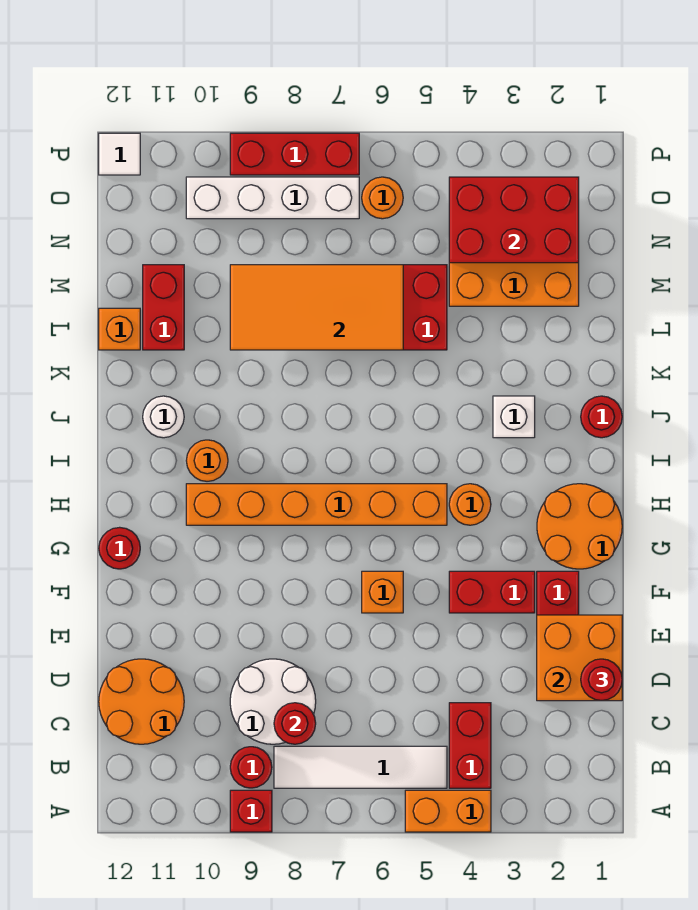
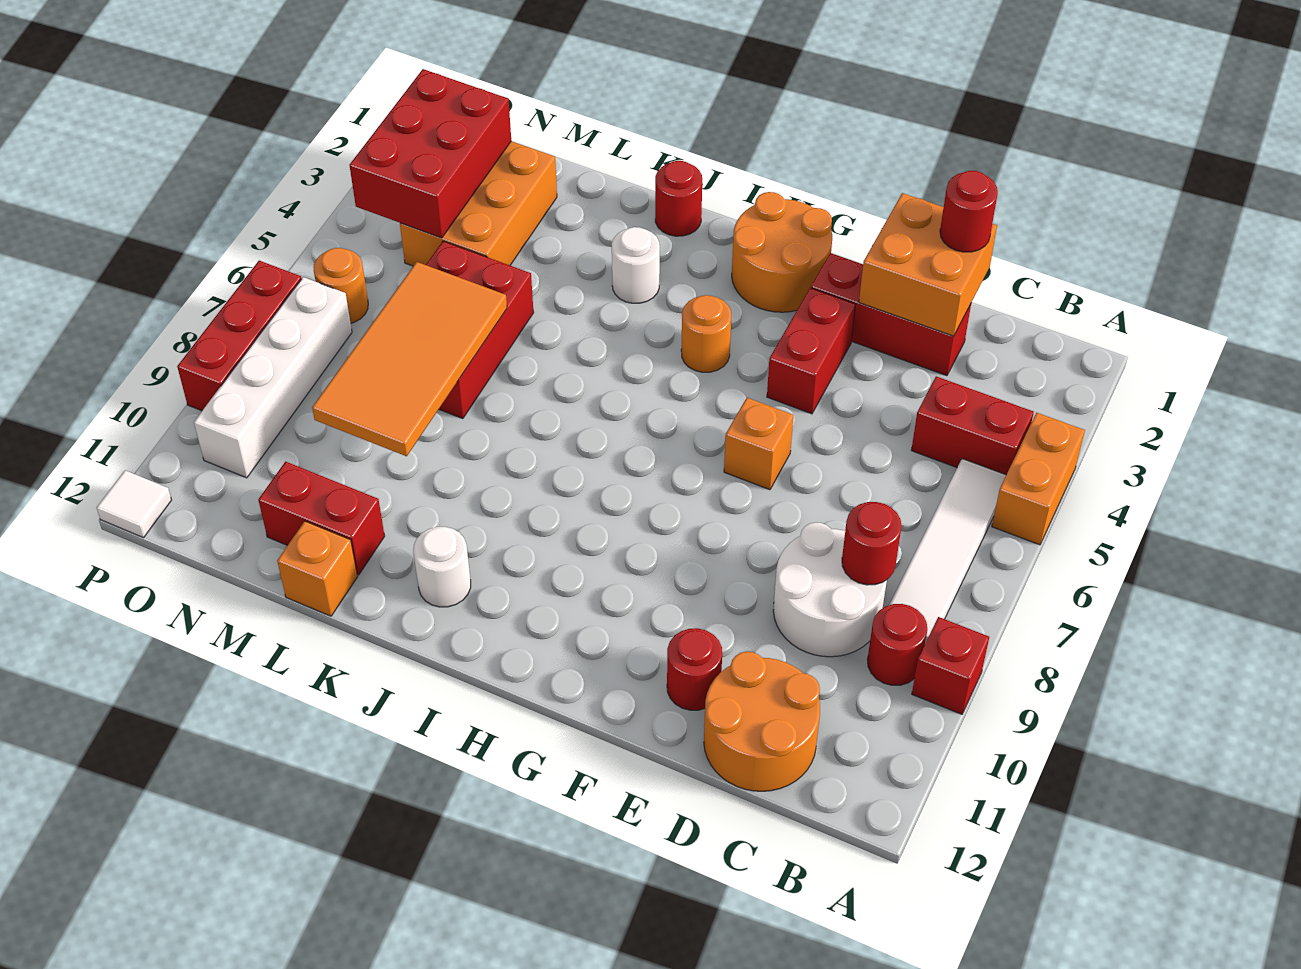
red round brick G12 level 1 -> red round brick E11 level 1
orange brick H5:H10 level 1 -> none
orange round brick I10 level 1 -> none
white brick J3 level 1 -> white round brick J3 level 1

